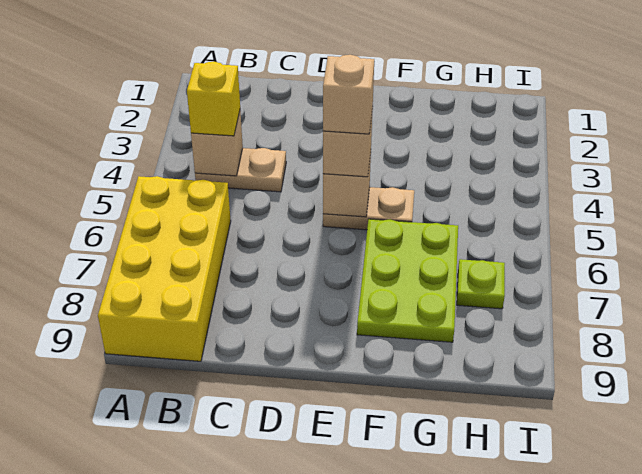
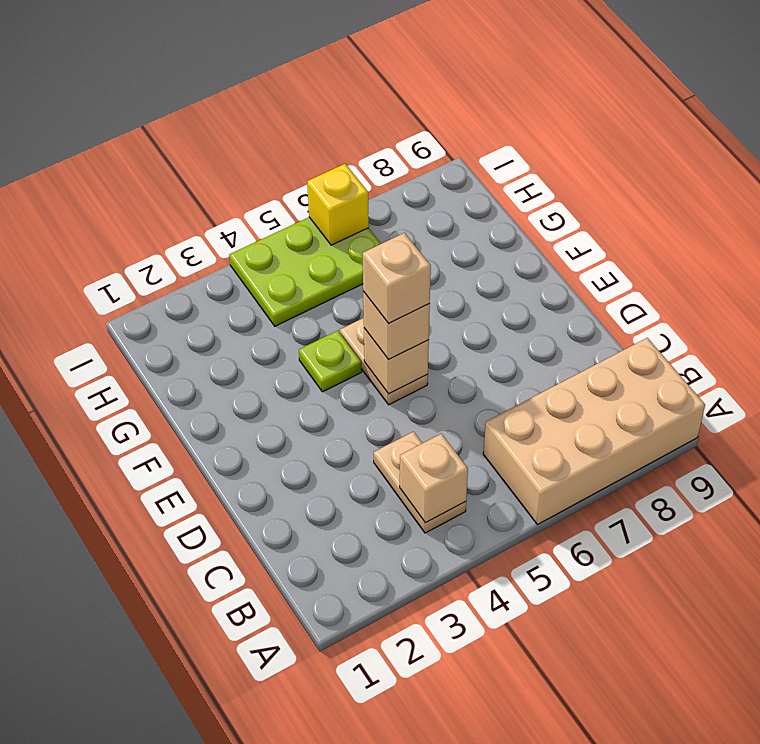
yellow brick A6:B9 level 1 -> tan brick A6:B9 level 1
yellow brick B4 level 3 -> yellow brick I6 level 2
lime plate F6:G8 level 1 -> lime plate H4:I6 level 1
lime plate H7 level 1 -> lime plate F4 level 1

